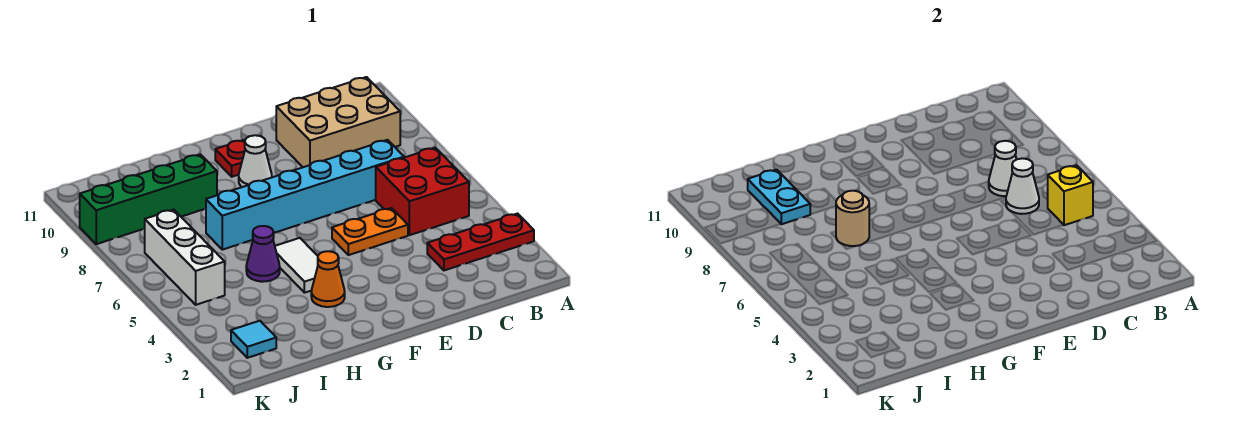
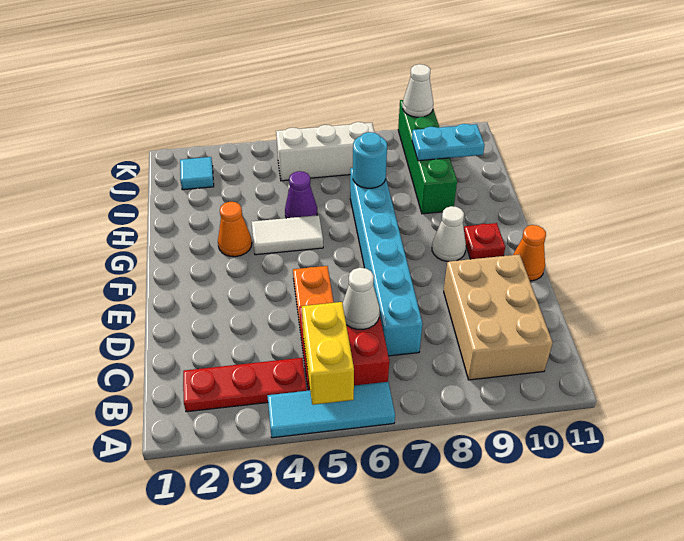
red plate A3:C3 level 1 -> red plate B2:B4 level 1
none -> cyan tile A4:A6 level 1
yellow brick B5 level 2 -> yellow brick A5:B5 level 2
white cone C7 level 2 -> white cone K9 level 2
none -> orange cone E11 level 1
tan round brick H7 level 2 -> cyan round brick H7 level 2

